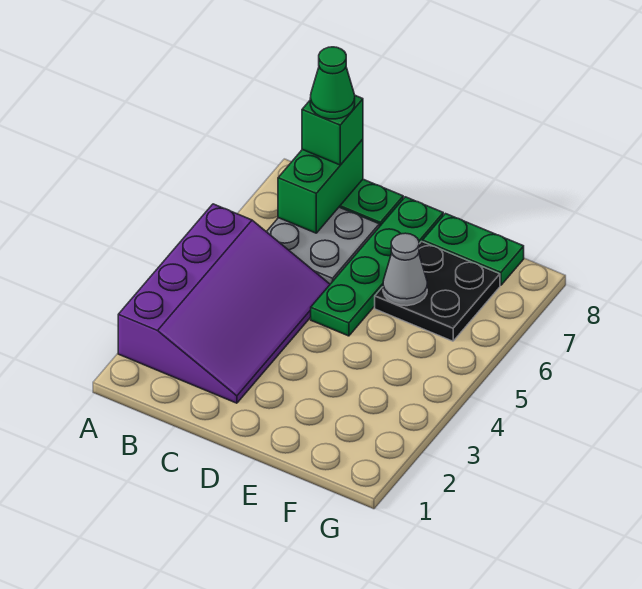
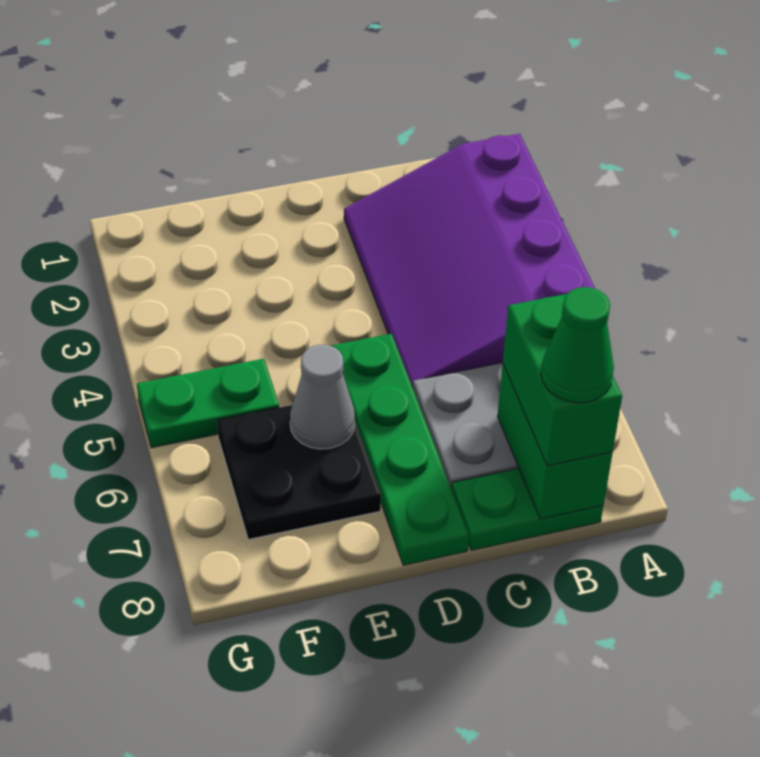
green brick B8 level 3 -> green brick B7:B8 level 3
green plate E8:F8 level 1 -> green plate F5:G5 level 1

